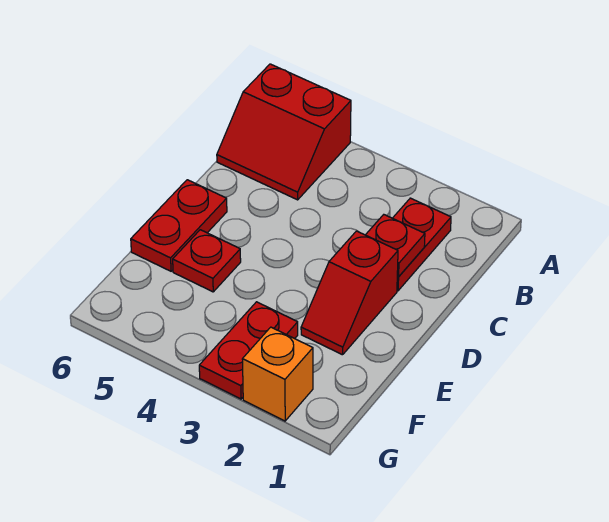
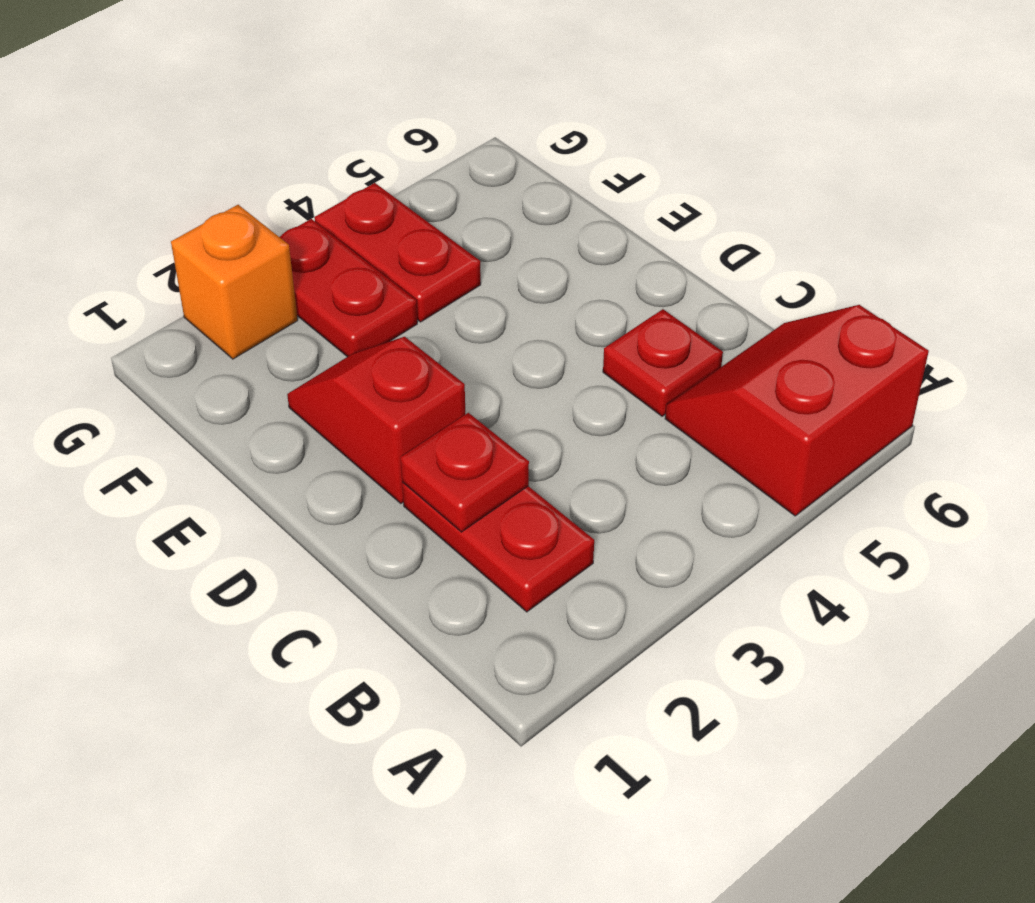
red plate D6:E6 level 1 -> red plate F4:G4 level 1
red plate E5 level 1 -> red plate C5 level 1

